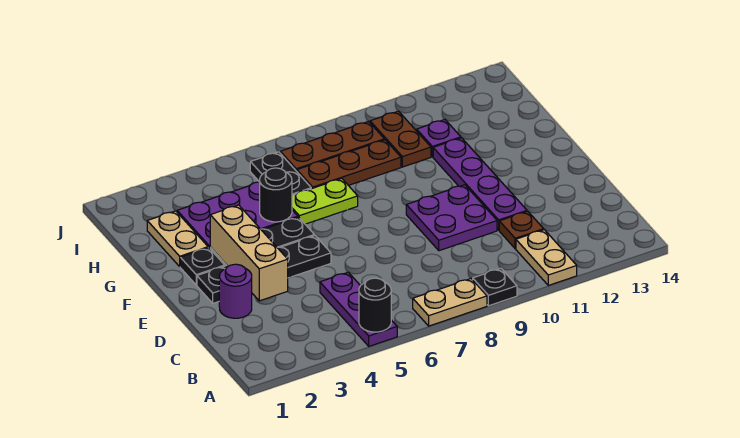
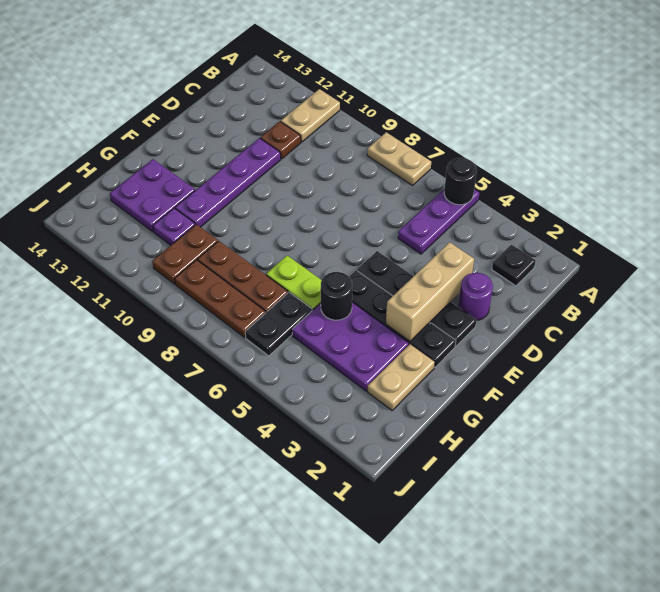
black plate A9 level 1 -> black plate B2 level 1
purple plate D9:E10 level 1 -> purple plate G12:H13 level 1

